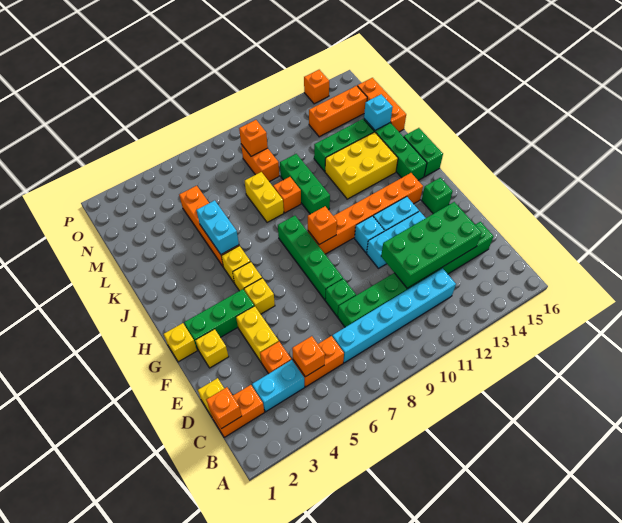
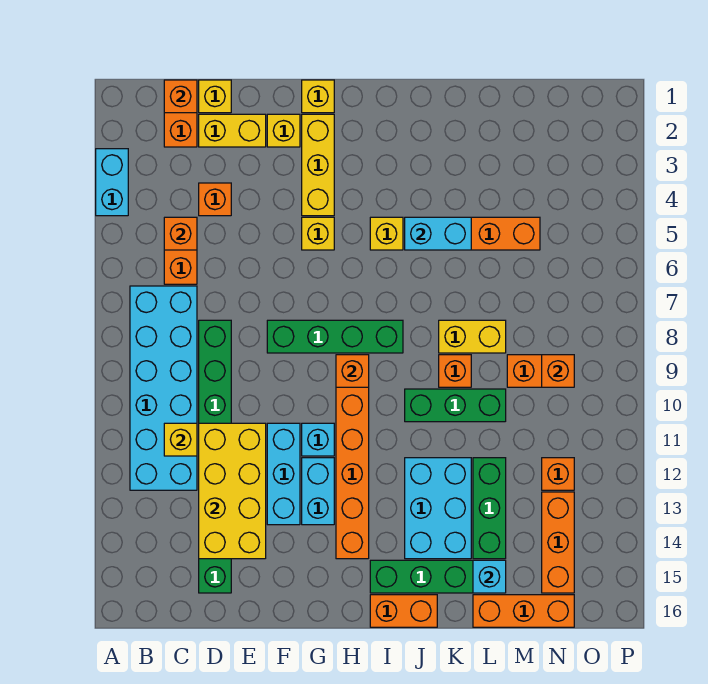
cyan brick C3:C4 level 1 -> cyan brick A3:A4 level 1
cyan brick C7:C12 level 1 -> cyan brick B7:C12 level 1
green brick D11:E14 level 2 -> yellow brick D11:E14 level 2
yellow brick E4:F4 level 1 -> yellow brick D2:E2 level 1
green brick E8 level 1 -> none
green brick G2:G4 level 1 -> yellow brick G2:G4 level 1
green brick G15 level 1 -> none
yellow brick H5 level 1 -> yellow brick C11 level 2
green brick I16:J16 level 1 -> orange brick I16:J16 level 1
yellow brick J12:K14 level 1 -> cyan brick J12:K14 level 1
orange brick P14 level 1 -> orange brick N12 level 1

